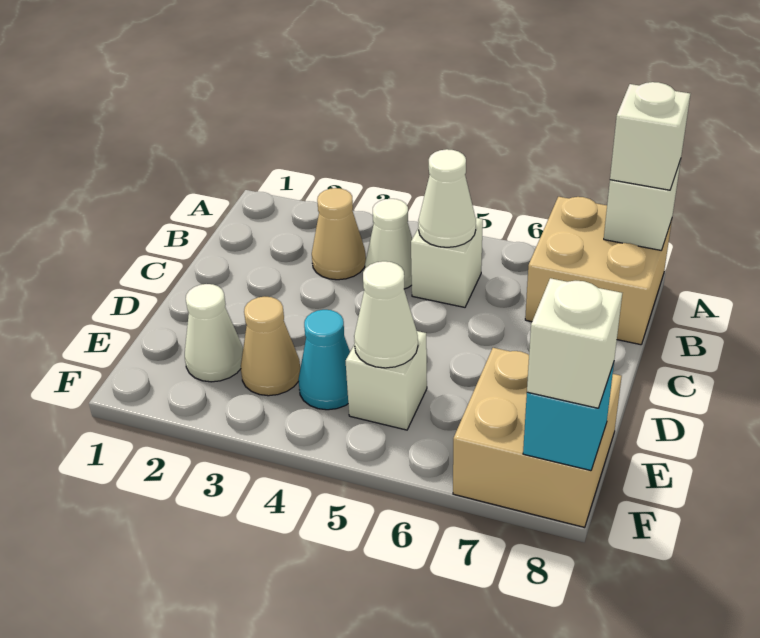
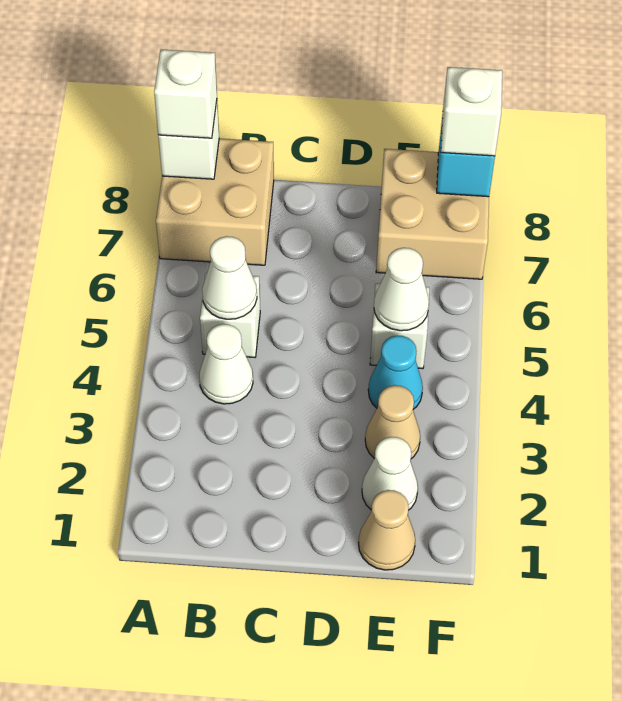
tan cone B3 level 1 -> tan cone E1 level 1

